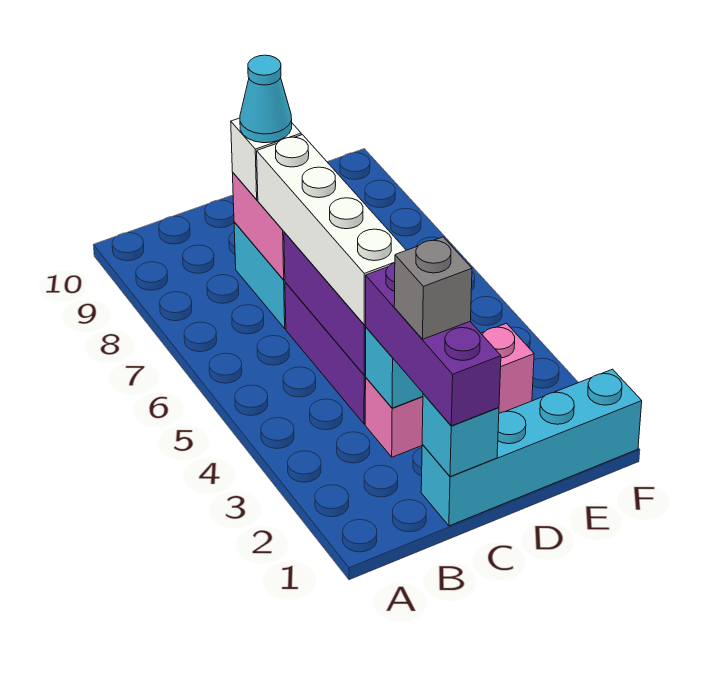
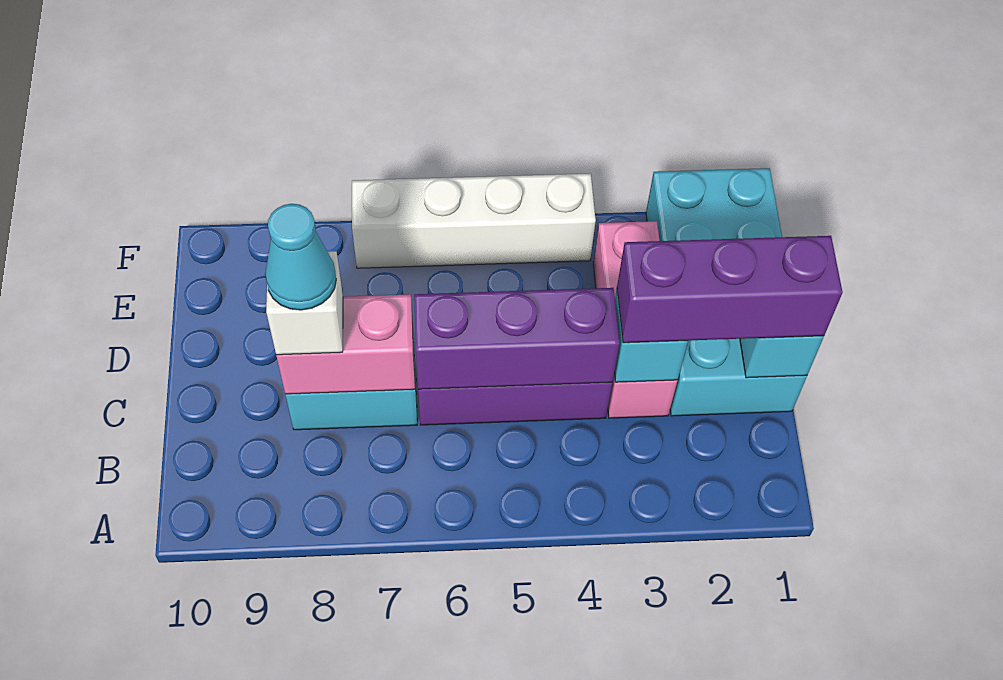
cyan brick C1:F1 level 1 -> cyan brick C1:F2 level 1
grey brick C2 level 4 -> none
white brick C4:C7 level 3 -> white brick F4:F7 level 1

